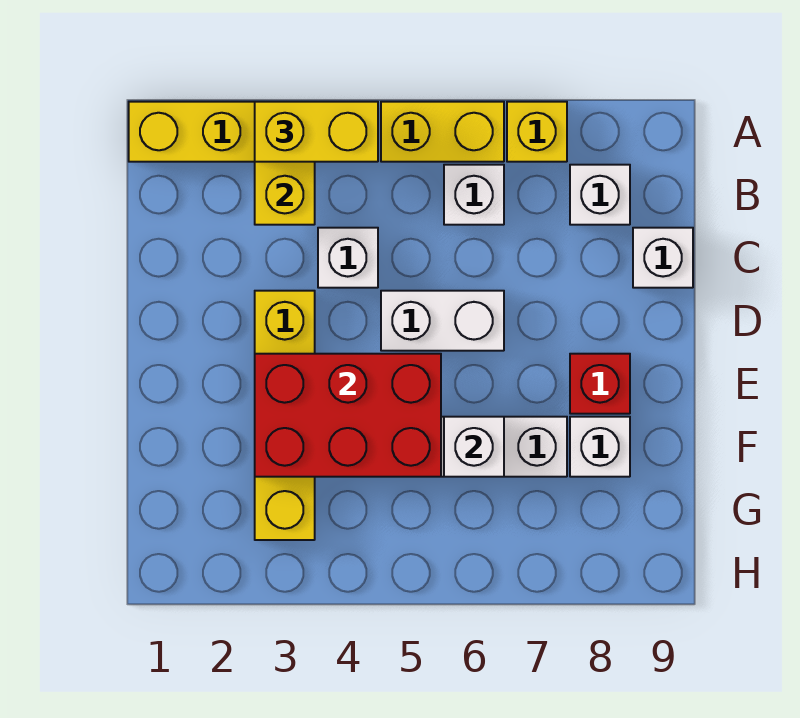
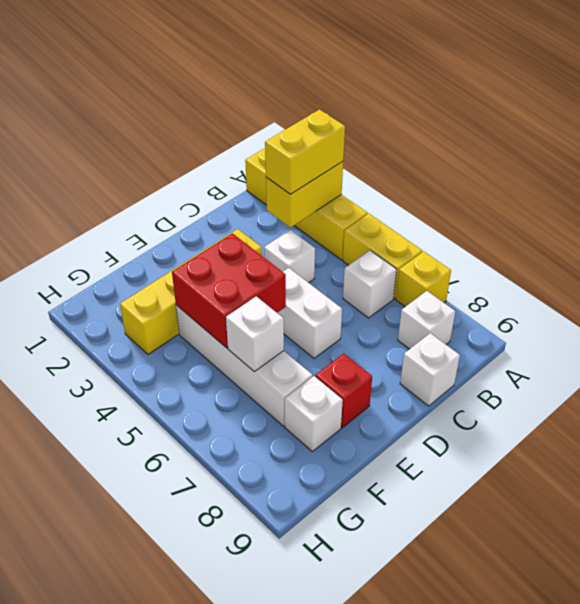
yellow brick A3:A4 level 3 -> yellow brick A3:B3 level 3
red brick E3:F5 level 2 -> red brick E4:F5 level 2

